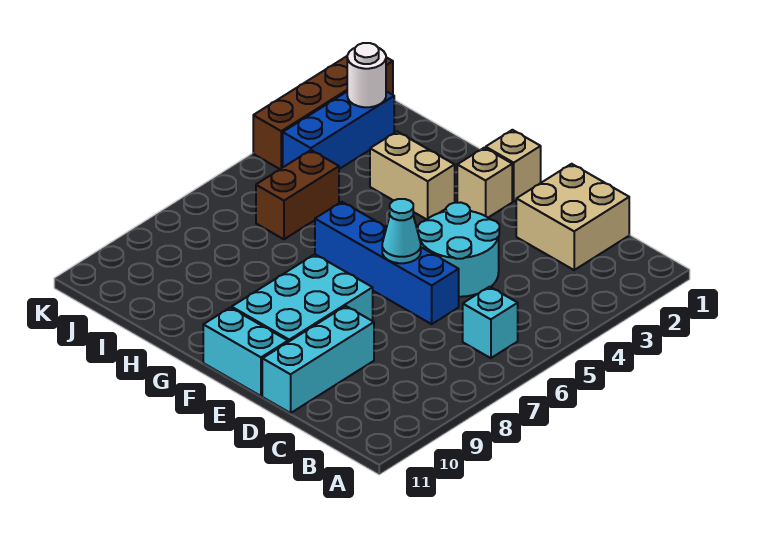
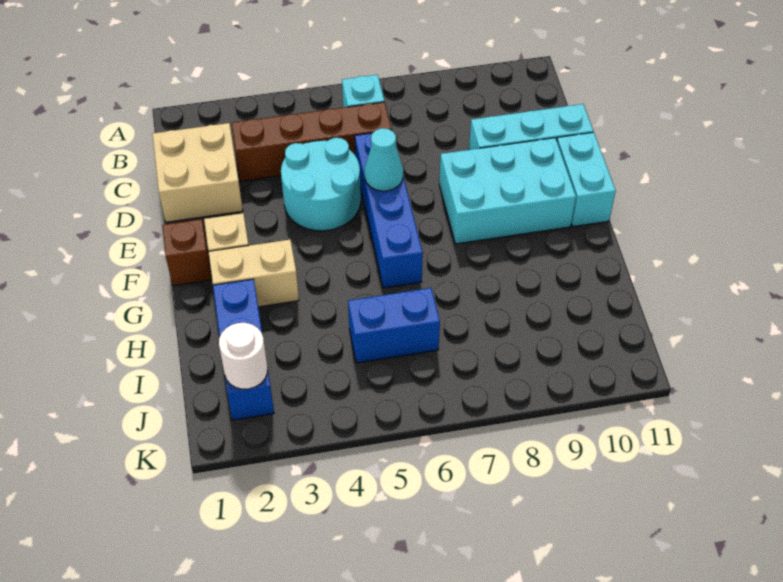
tan brick F1 level 1 -> brown brick F1 level 1
tan brick G3:H3 level 1 -> tan brick G2:G3 level 1
brown brick I5:I6 level 1 -> blue brick I5:I6 level 1
blue brick J2:J4 level 1 -> blue brick H2:J2 level 1
brown brick K1:K4 level 1 -> brown brick C3:C6 level 1

